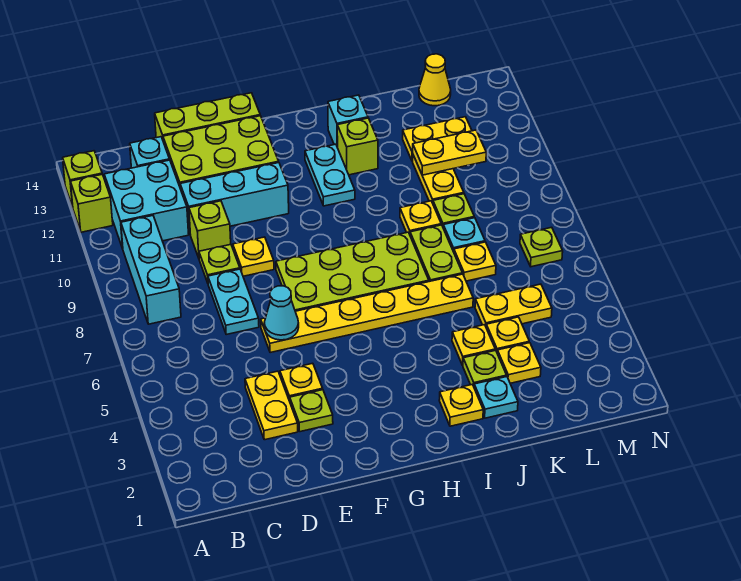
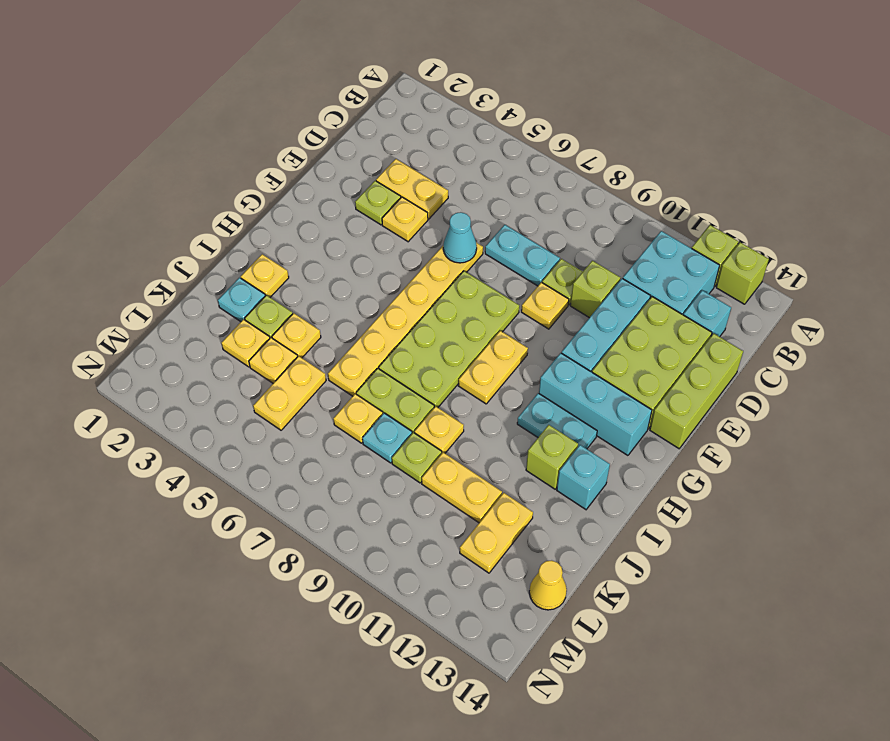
cyan brick B8:B10 level 1 -> cyan brick G11:G13 level 1
yellow plate K11:L11 level 2 -> yellow plate G9:H9 level 1
lime plate M7 level 1 -> none

